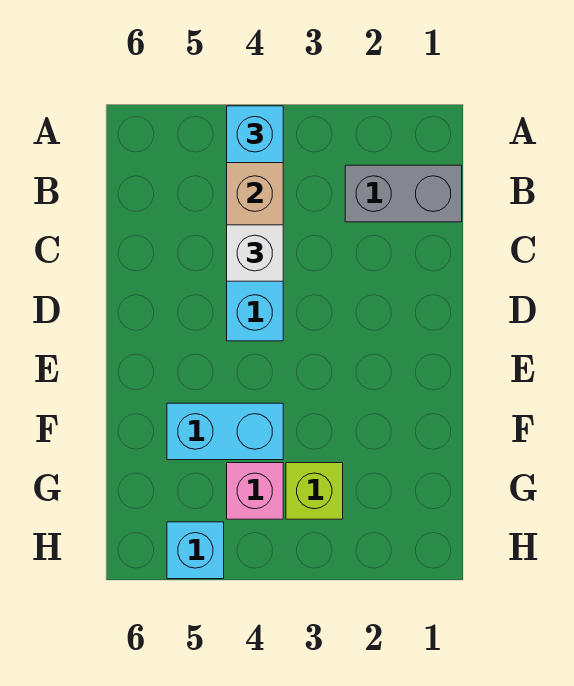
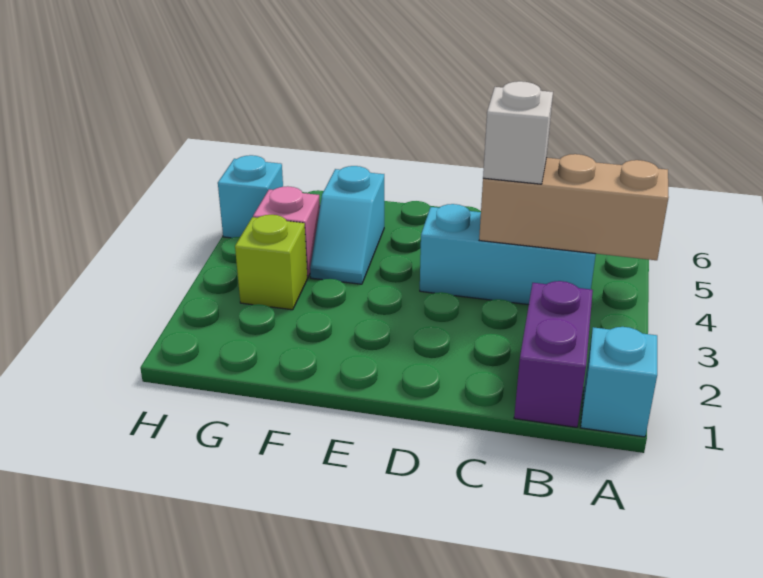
cyan brick A4 level 3 -> cyan brick A1 level 1
grey brick B1:B2 level 1 -> purple brick B1:B2 level 1
cyan brick F4:F5 level 1 -> cyan slope F4:F5 level 1 top 5

